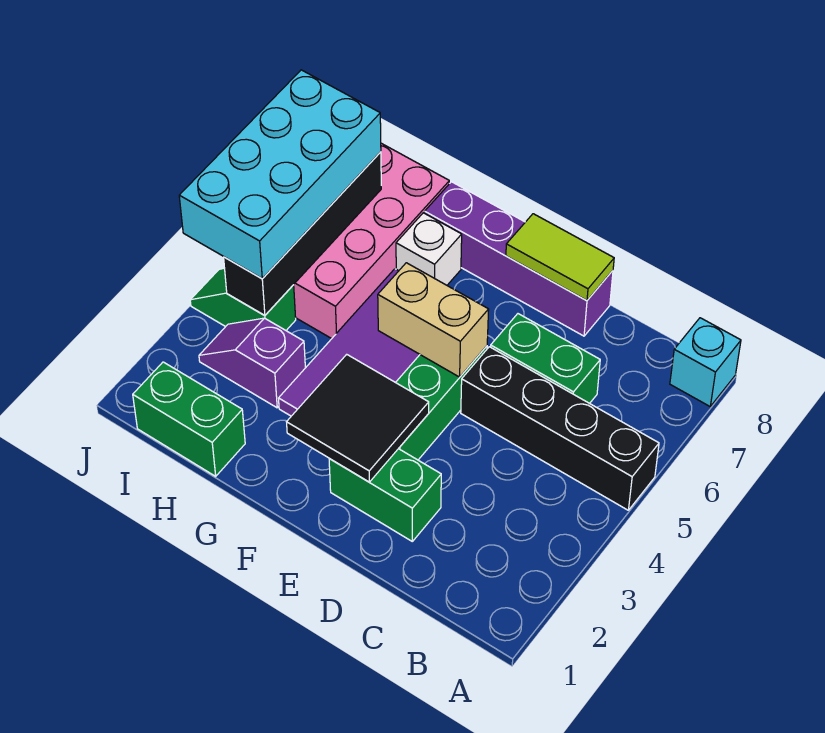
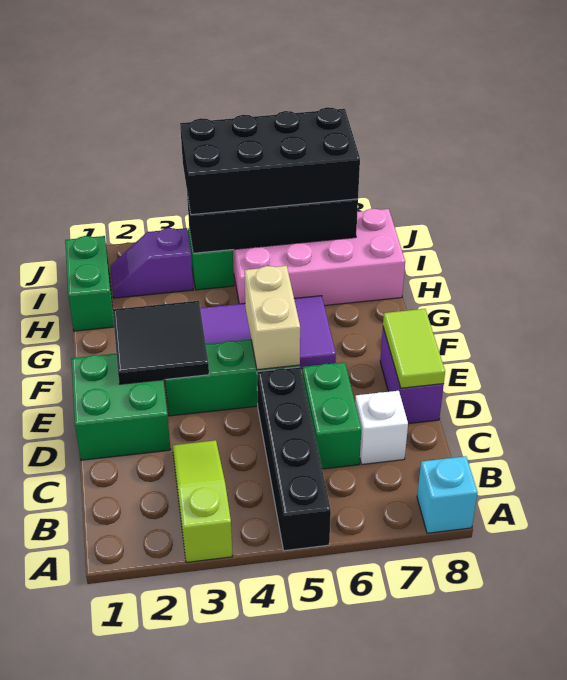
none -> lime slope A3:C3 level 1 top A
green brick D2:E2 level 1 -> green brick D1:E2 level 1
purple brick D8:G8 level 1 -> purple brick D8:E8 level 1
white brick G7 level 1 -> white brick C7 level 1
purple slope H3:I3 level 1 top H -> purple slope I2:I3 level 1 top 3
cyan brick I4:J7 level 3 -> black brick I4:J7 level 3

